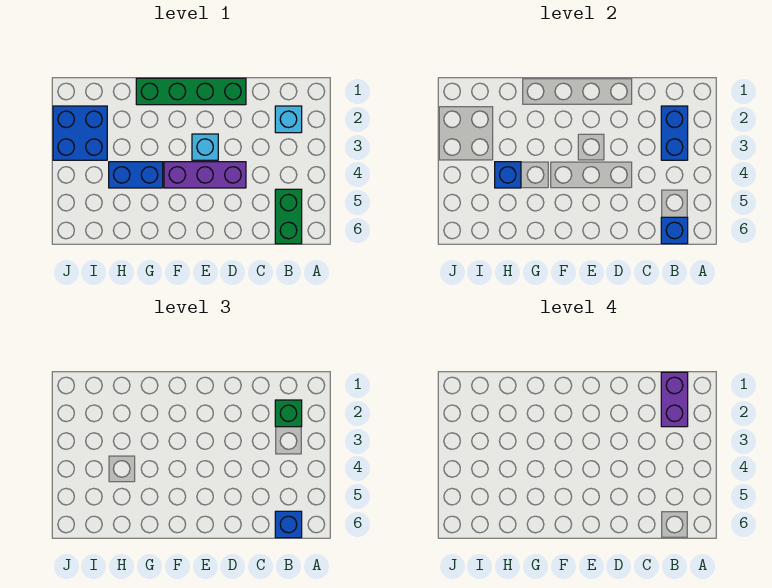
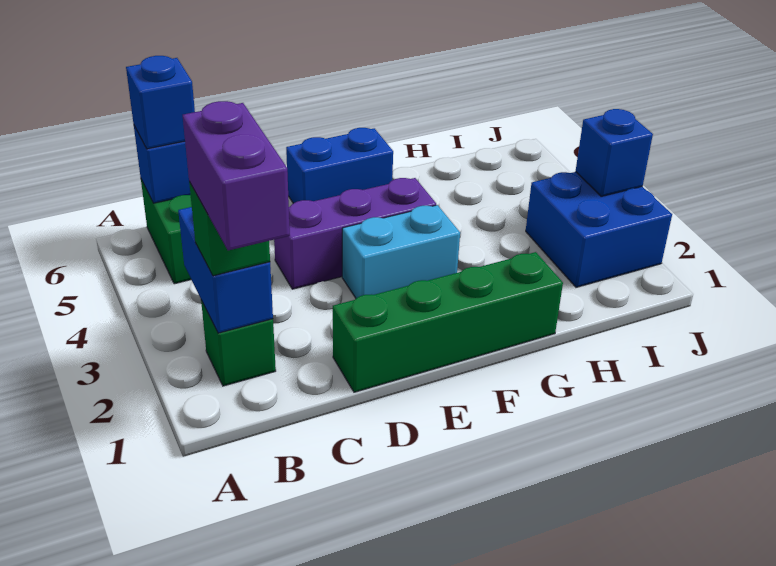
cyan brick B2 level 1 -> green brick B2 level 1
cyan brick E3 level 1 -> cyan brick E3:F3 level 1
blue brick G4:H4 level 1 -> blue brick E6:F6 level 1
blue brick H4 level 2 -> blue brick J3 level 2

